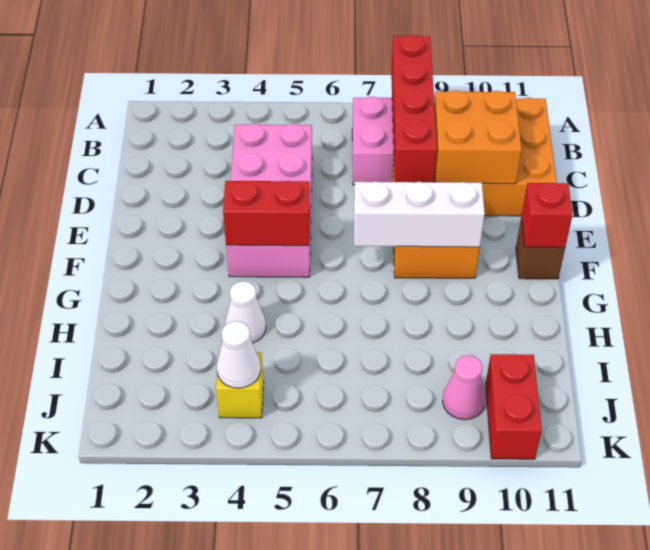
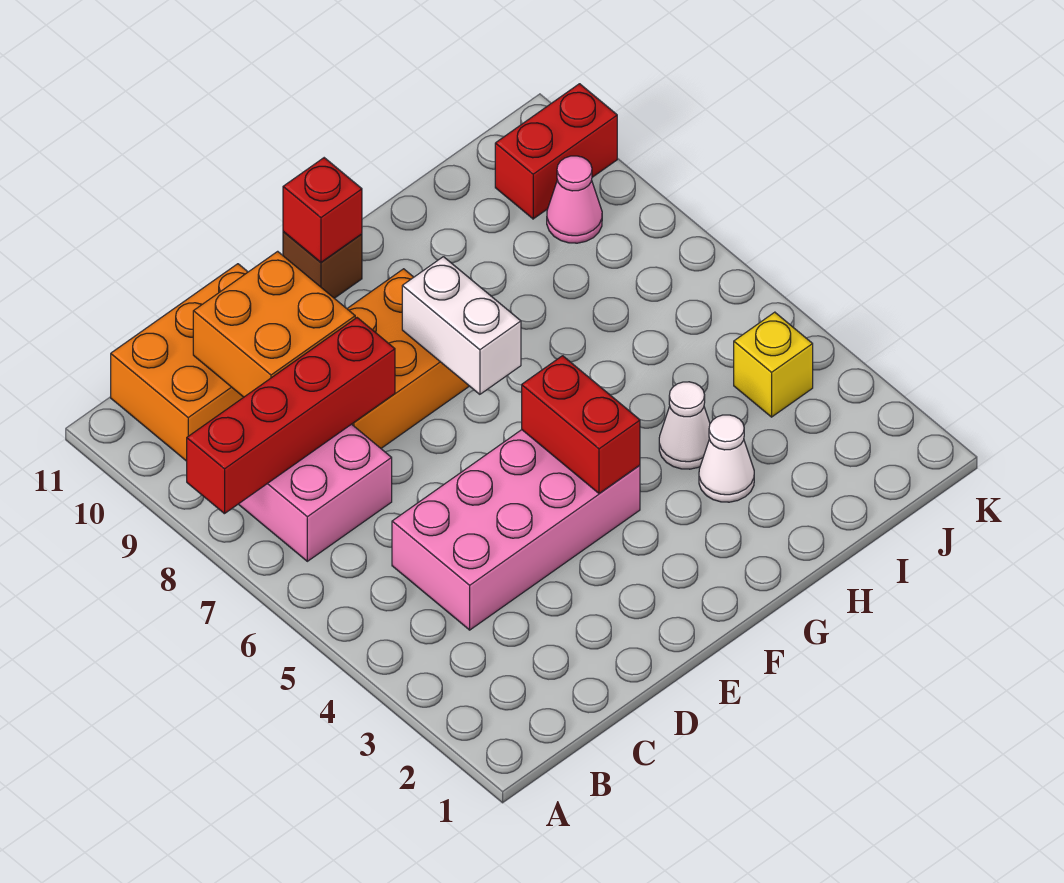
white brick F7:F9 level 2 -> white brick F7:F8 level 2
white cone J4 level 2 -> white cone H3 level 1

